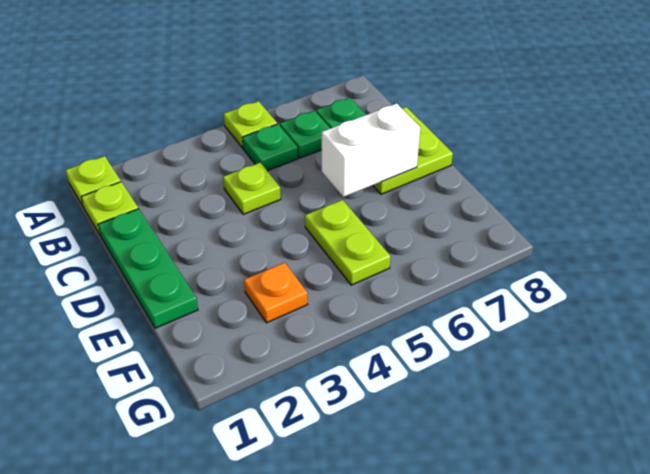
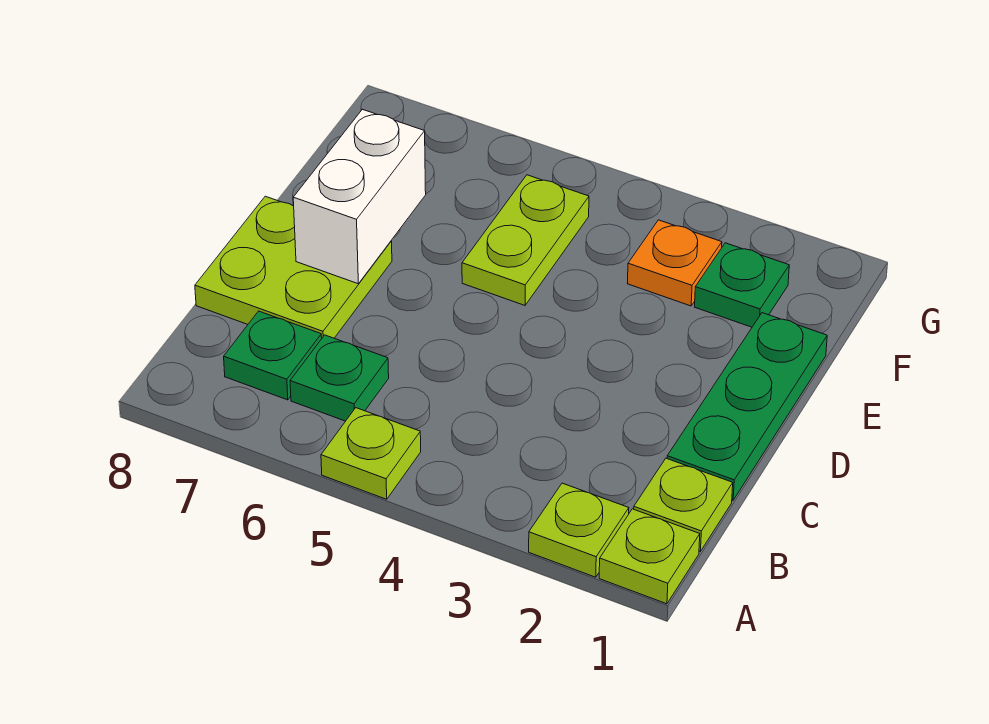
green plate B5 level 1 -> green plate F2 level 1
lime plate C4 level 1 -> lime plate A2 level 1
white brick D6:D7 level 2 -> white brick D7:E7 level 2

